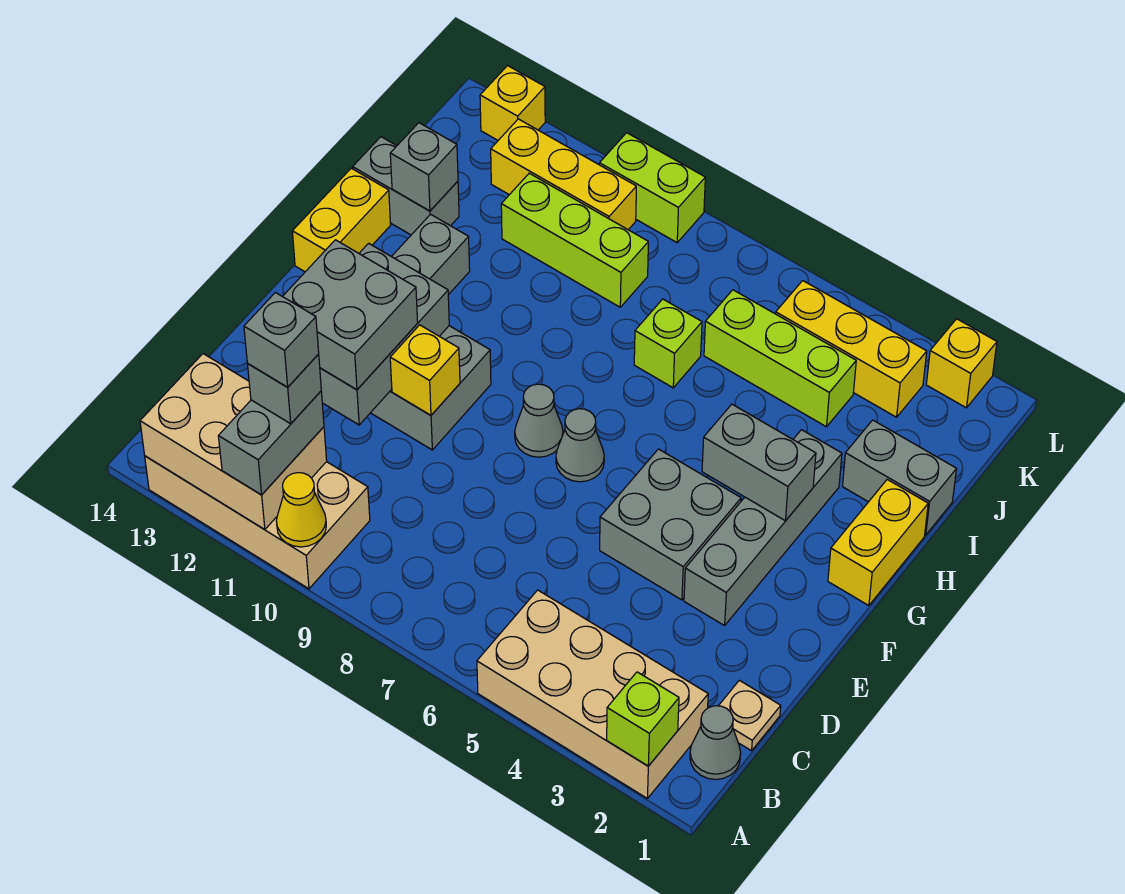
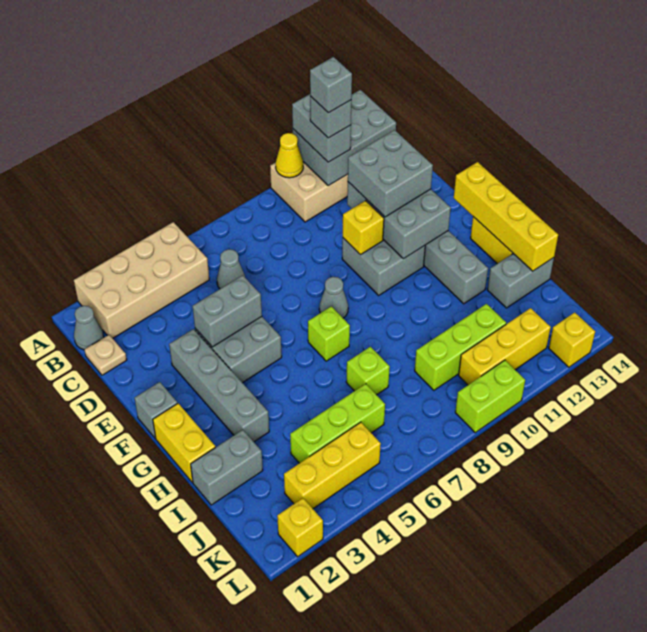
lime brick A2 level 2 -> lime brick G7 level 1
tan brick A11:B13 level 2 -> grey brick A11:B13 level 2
grey cone F7 level 1 -> grey cone C6 level 1
none -> yellow brick F14:I14 level 2
grey brick G3:G4 level 2 -> grey brick E4:E5 level 2
grey brick I13 level 2 -> grey brick F1 level 1

